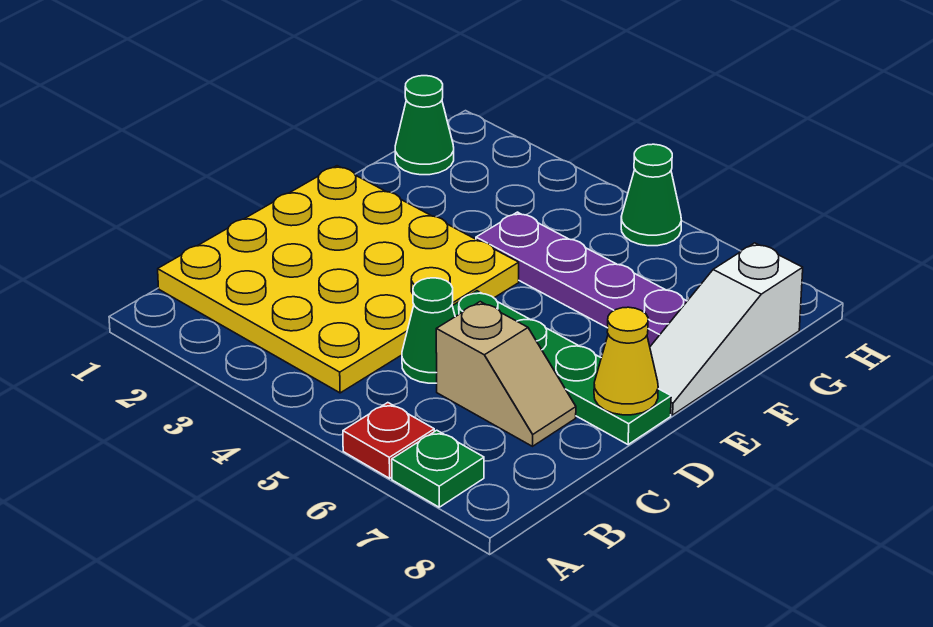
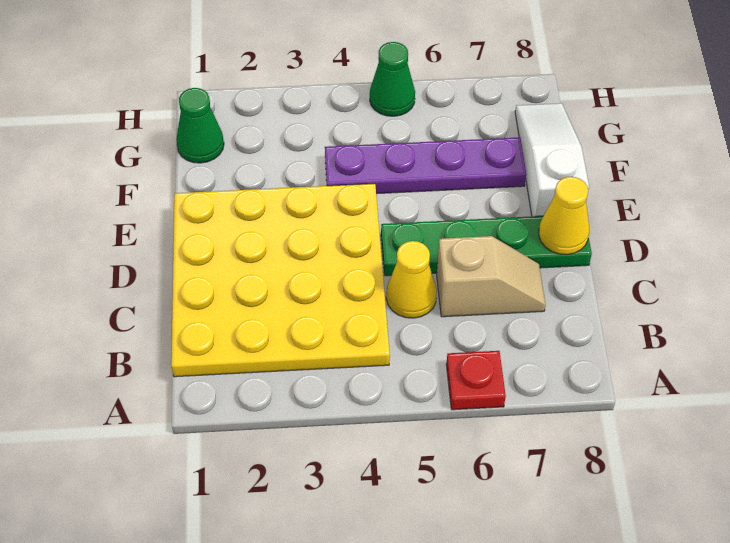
green plate A7 level 1 -> none
green cone C5 level 1 -> yellow cone C5 level 1
white slope E8:G8 level 1 top G -> white slope E8:G8 level 1 top E

